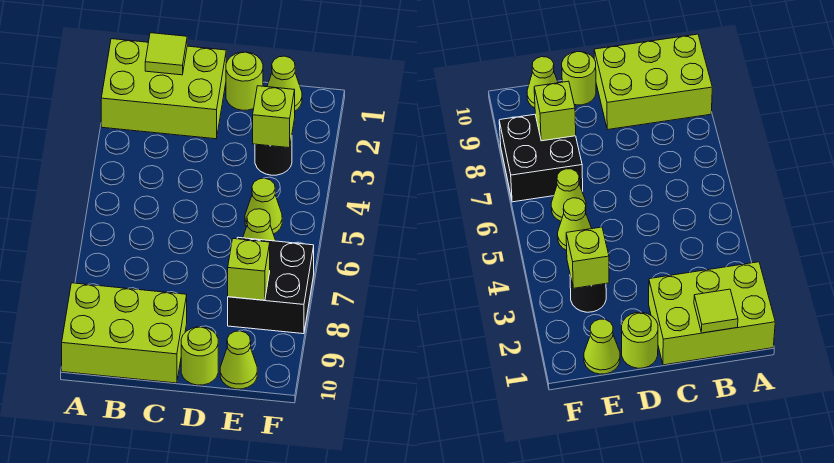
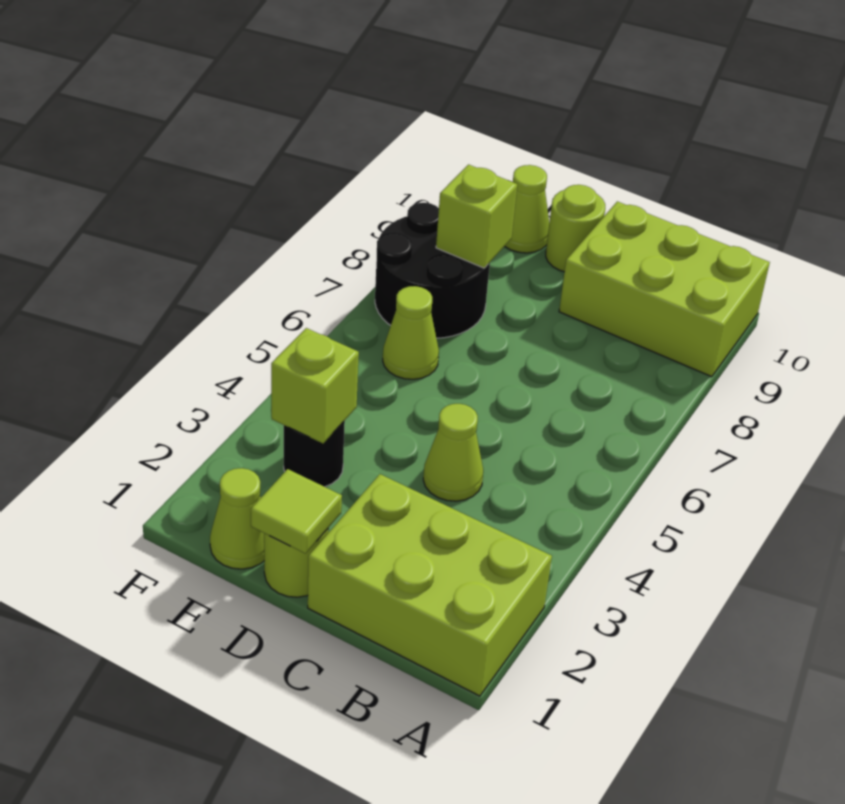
lime tile B1 level 2 -> lime tile D1 level 2
lime cone E5 level 1 -> lime cone C4 level 1
black brick E7:F8 level 1 -> black round brick E7:F8 level 1

